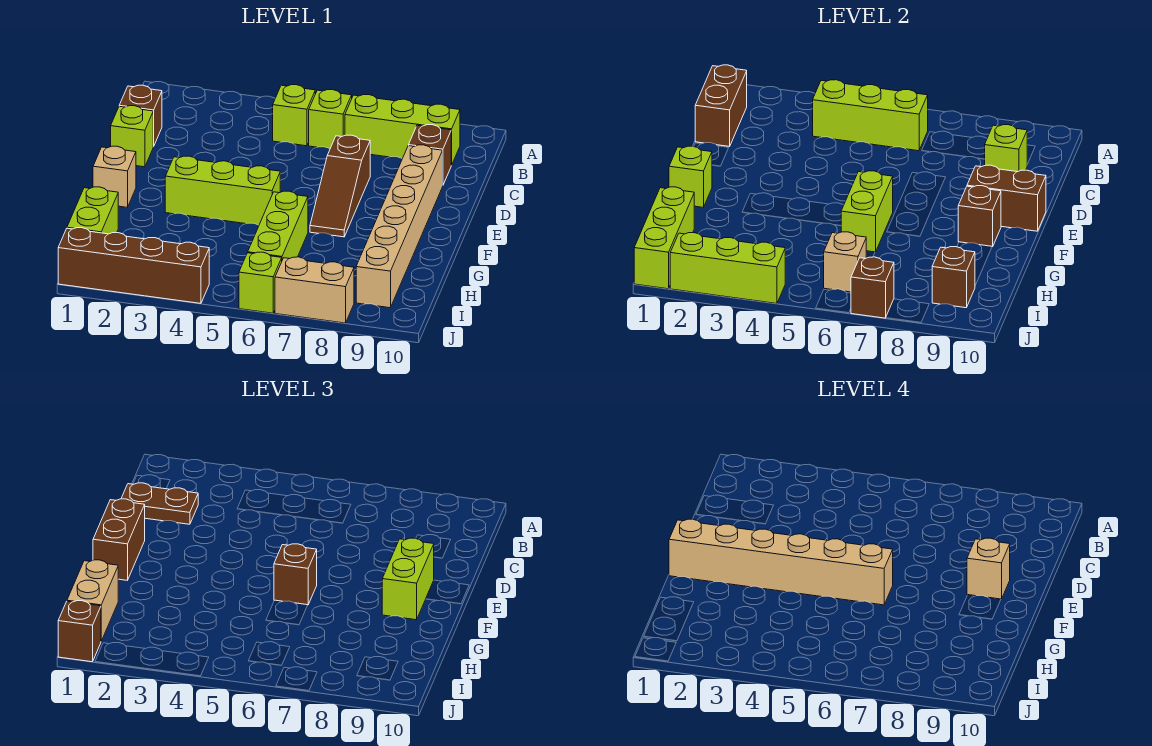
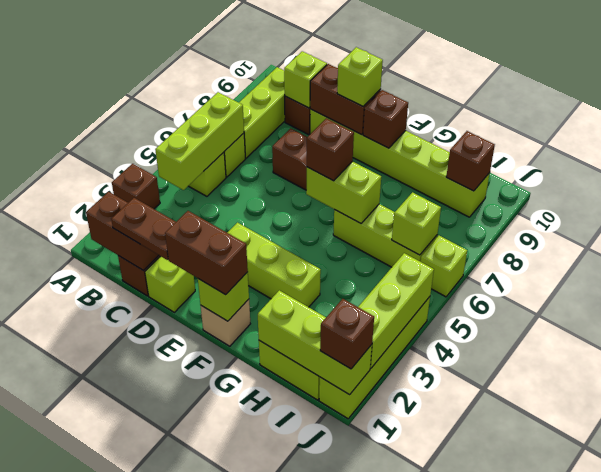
brown plate C1:C2 level 3 -> brown plate C1:D1 level 3
tan brick D9:I9 level 1 -> lime brick D9:I9 level 1
brown brick E9:E10 level 2 -> brown brick D9:E9 level 2
lime brick E9:F9 level 3 -> lime brick E9 level 3
tan brick E9 level 4 -> none
tan brick F1:F6 level 4 -> none
lime brick F3:F5 level 1 -> lime brick E3:G3 level 1
tan brick H1:I1 level 3 -> none
tan brick I6 level 2 -> lime brick I6 level 2
brown brick J1:J4 level 1 -> lime brick J1:J4 level 1
tan brick J7:J8 level 1 -> none
brown brick J7 level 2 -> brown brick A3 level 1

